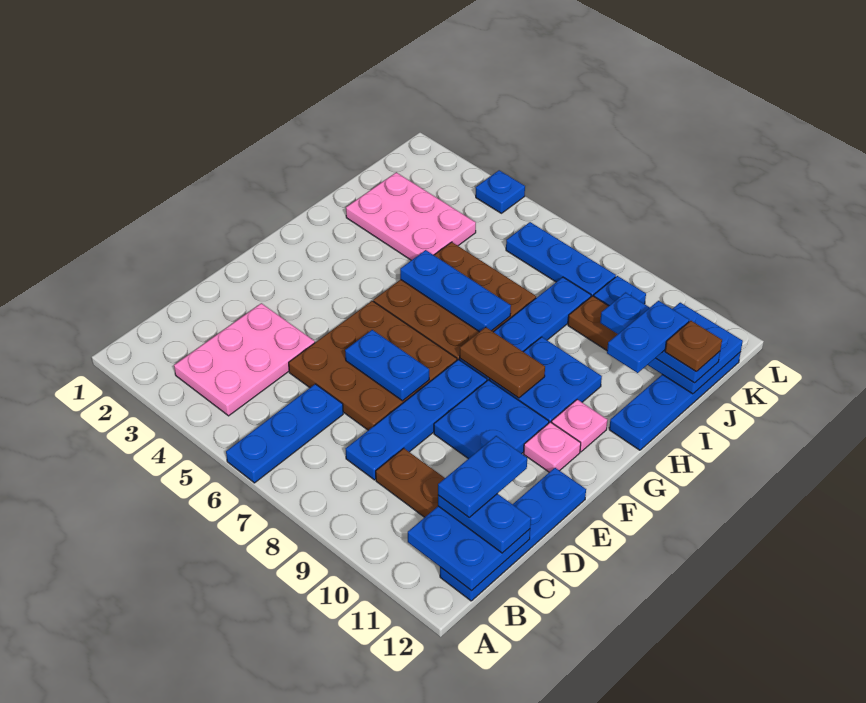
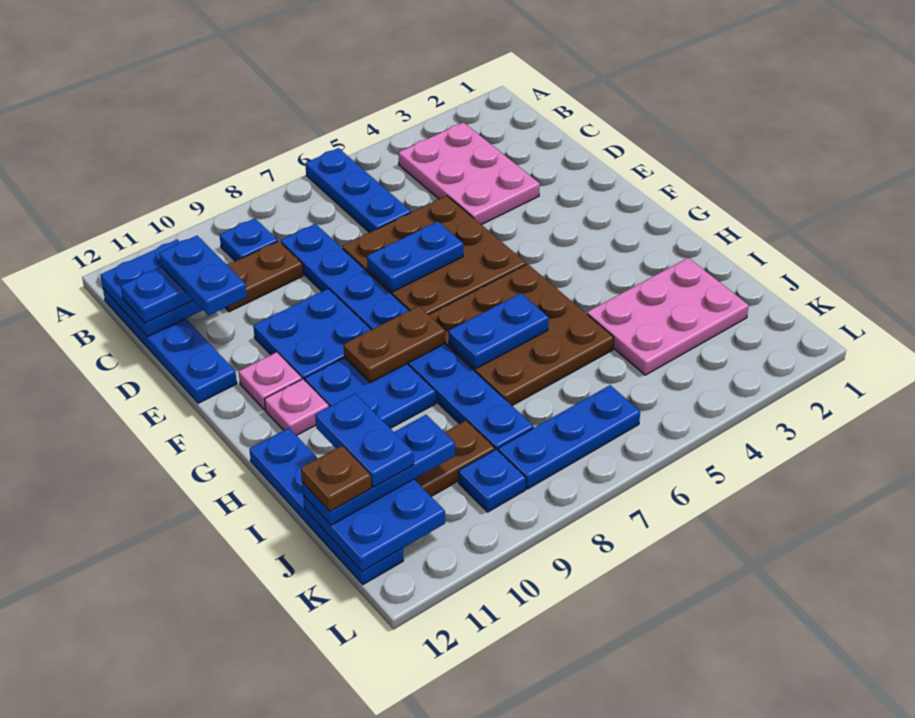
blue plate H5:H7 level 2 -> blue plate H6:H7 level 2
blue plate L4 level 1 -> blue plate B9 level 1

